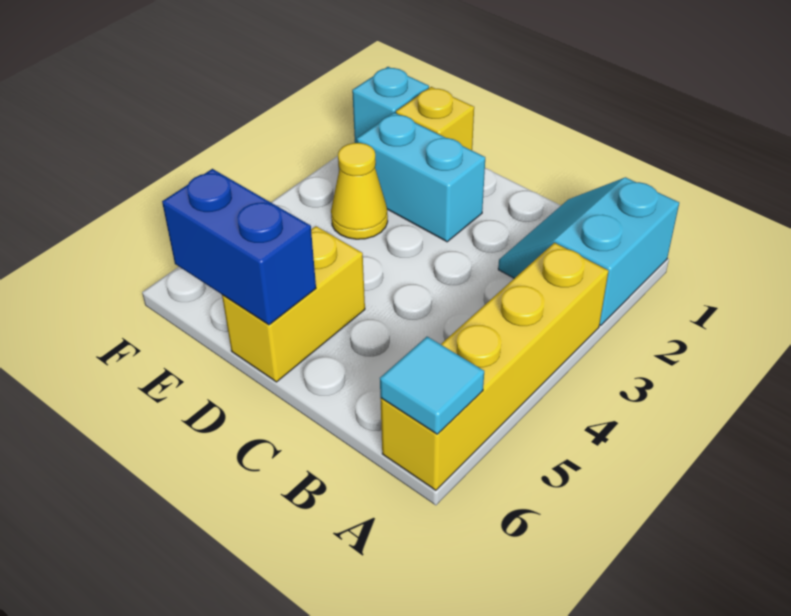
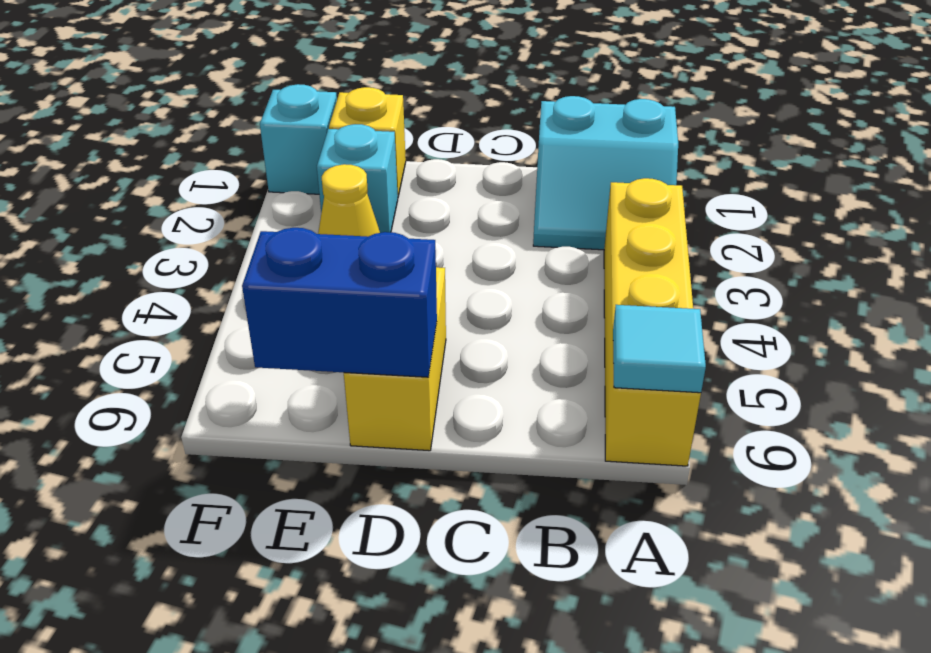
cyan slope A1:B2 level 1 top A -> cyan slope A1:B2 level 1 top 1
cyan brick D2:E2 level 1 -> cyan brick E2 level 1

